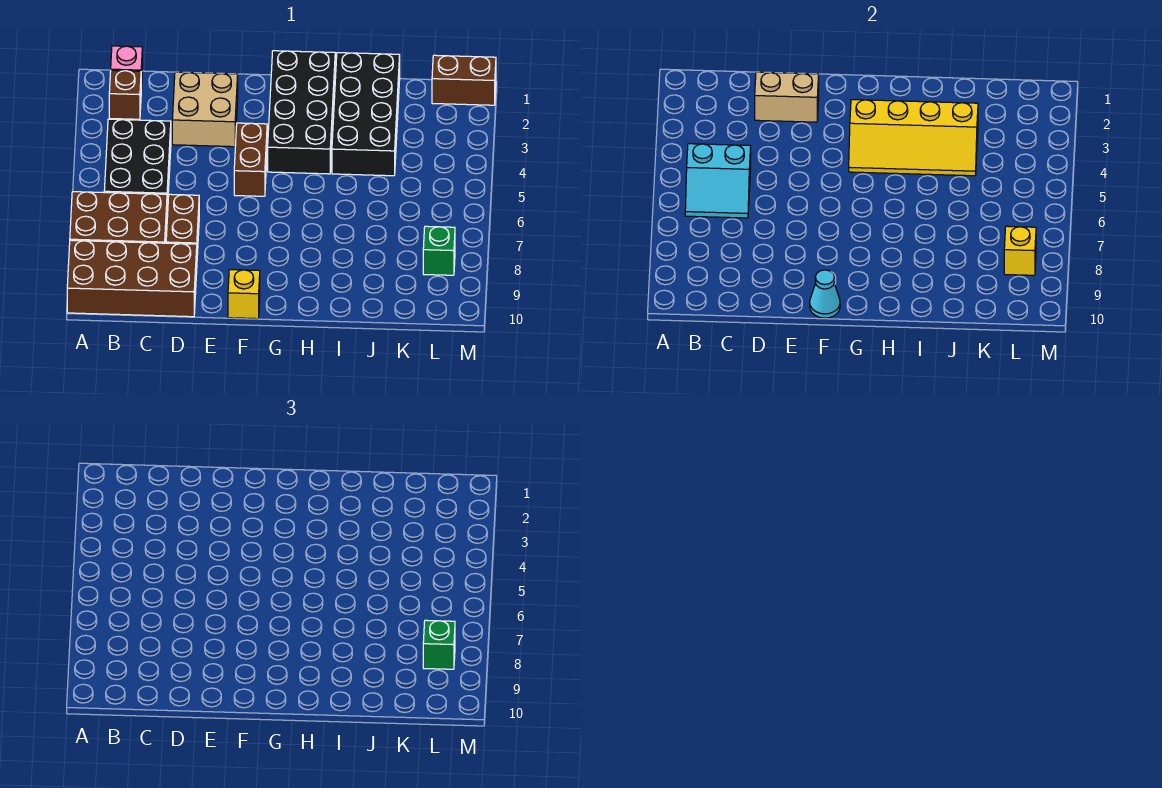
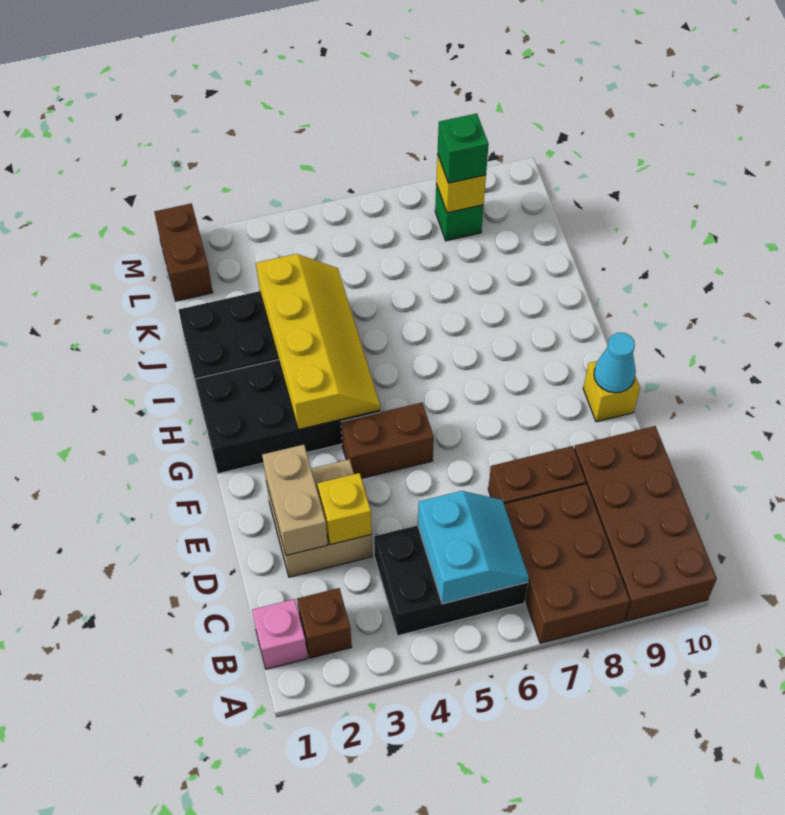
none -> yellow brick D3 level 2

